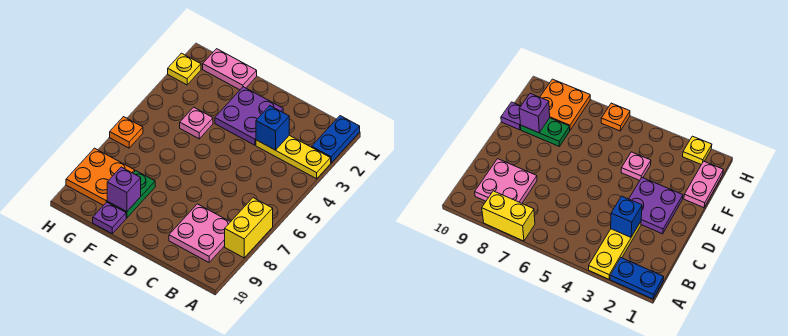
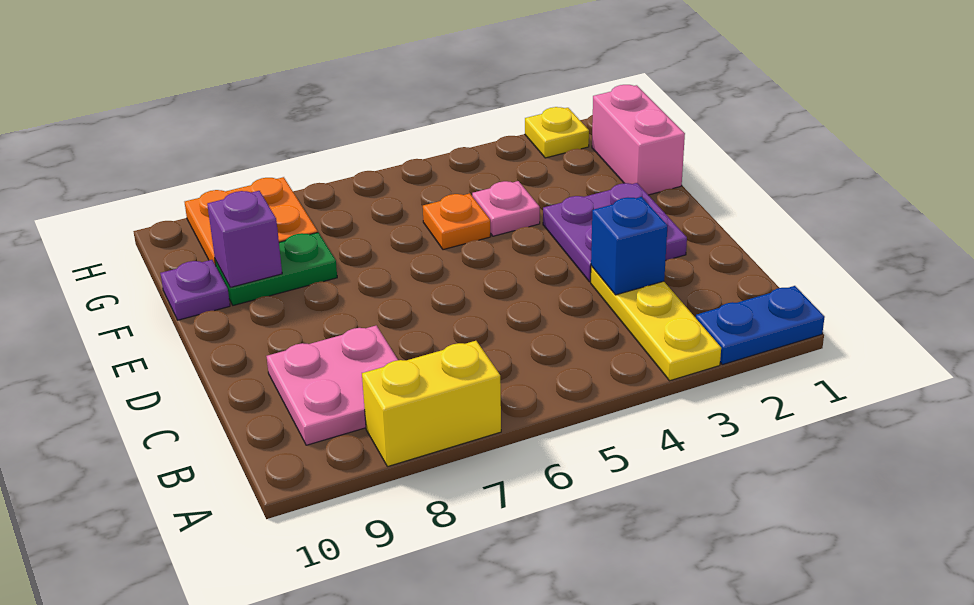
pink plate F1:G1 level 1 -> pink brick F1:G1 level 1
orange plate H6 level 1 -> orange plate F5 level 1

